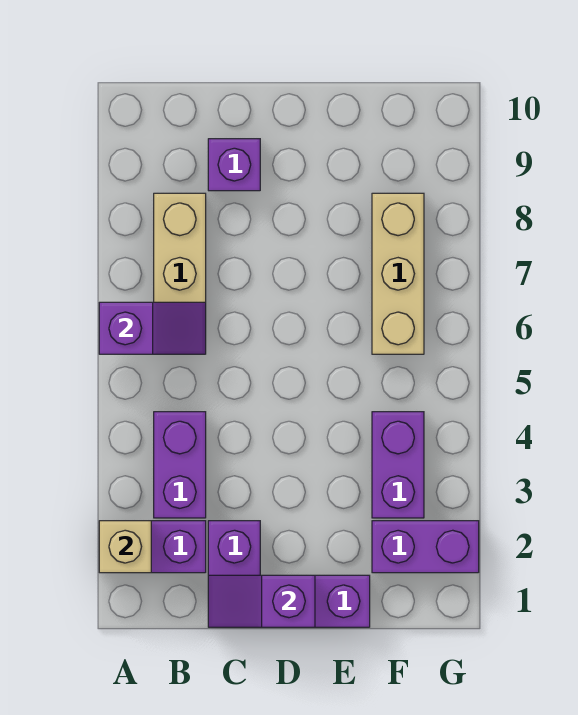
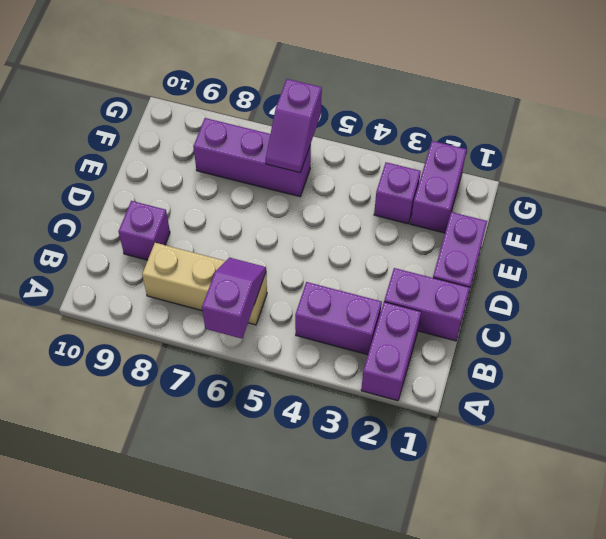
tan brick A2 level 2 -> none
purple slope C1:D1 level 2 top D -> purple slope F6:G6 level 2 top G
purple brick F3:F4 level 1 -> purple brick F3 level 1
tan brick F6:F8 level 1 -> purple brick F6:F8 level 1

